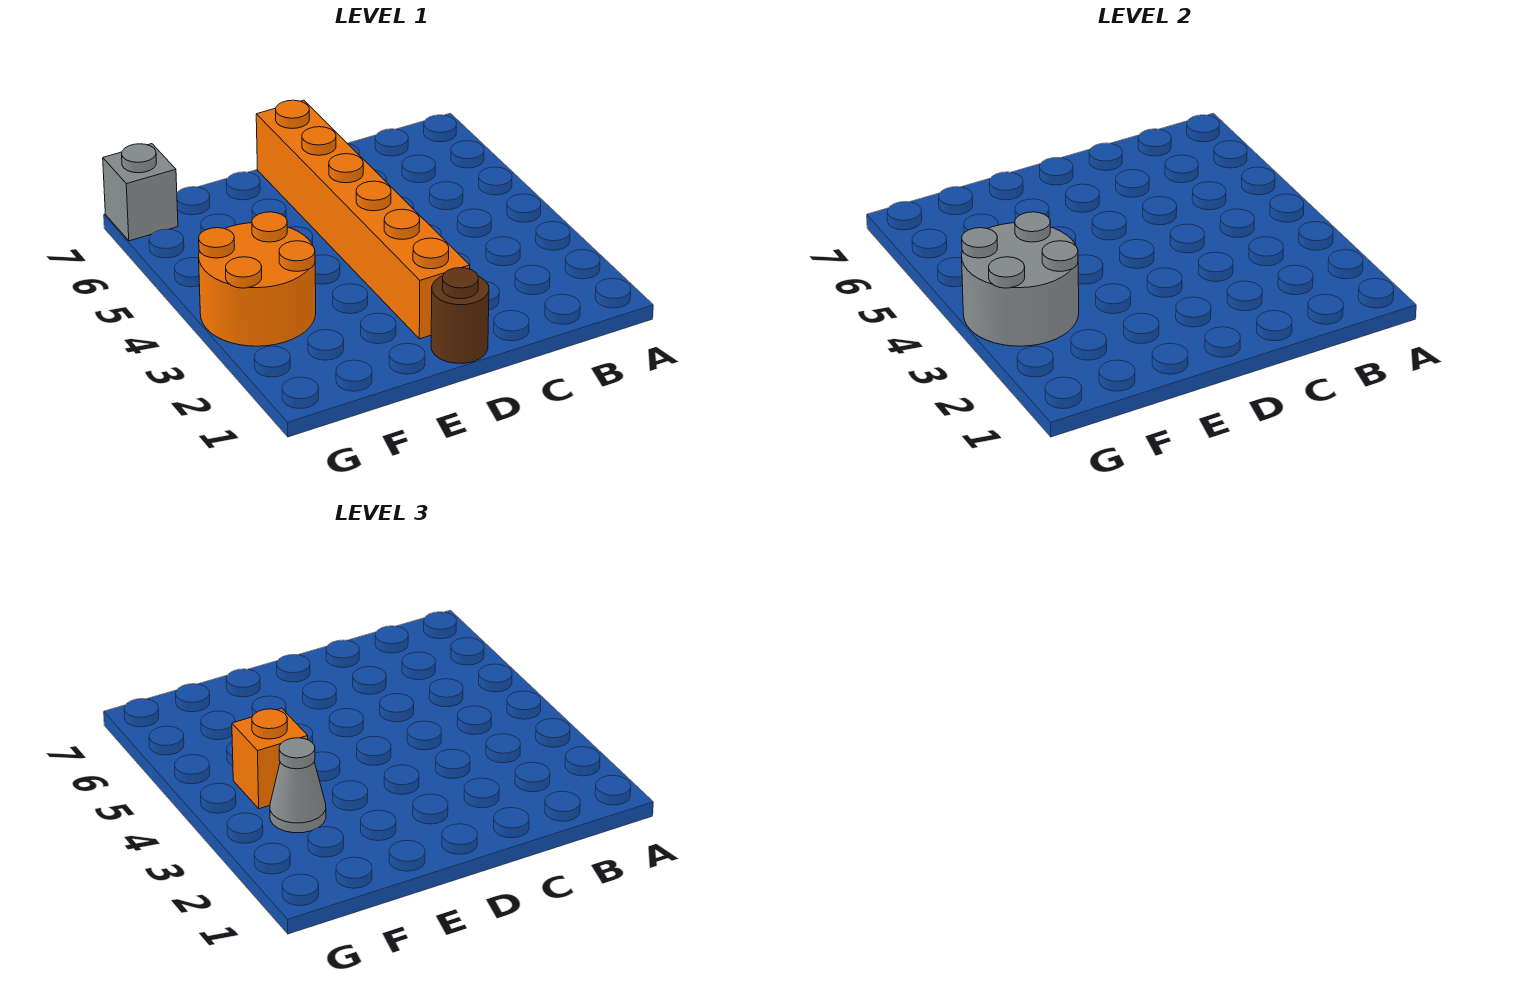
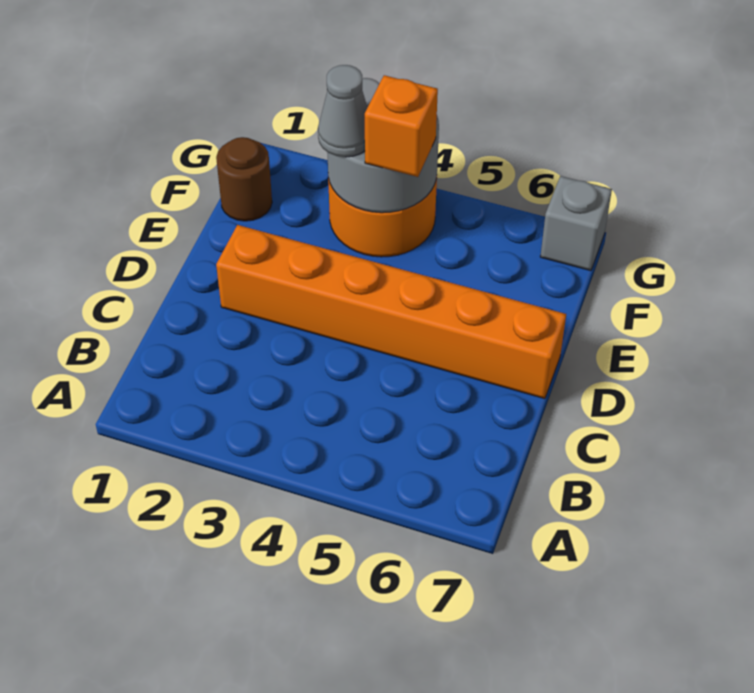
brown round brick D1 level 1 -> brown round brick F1 level 1

